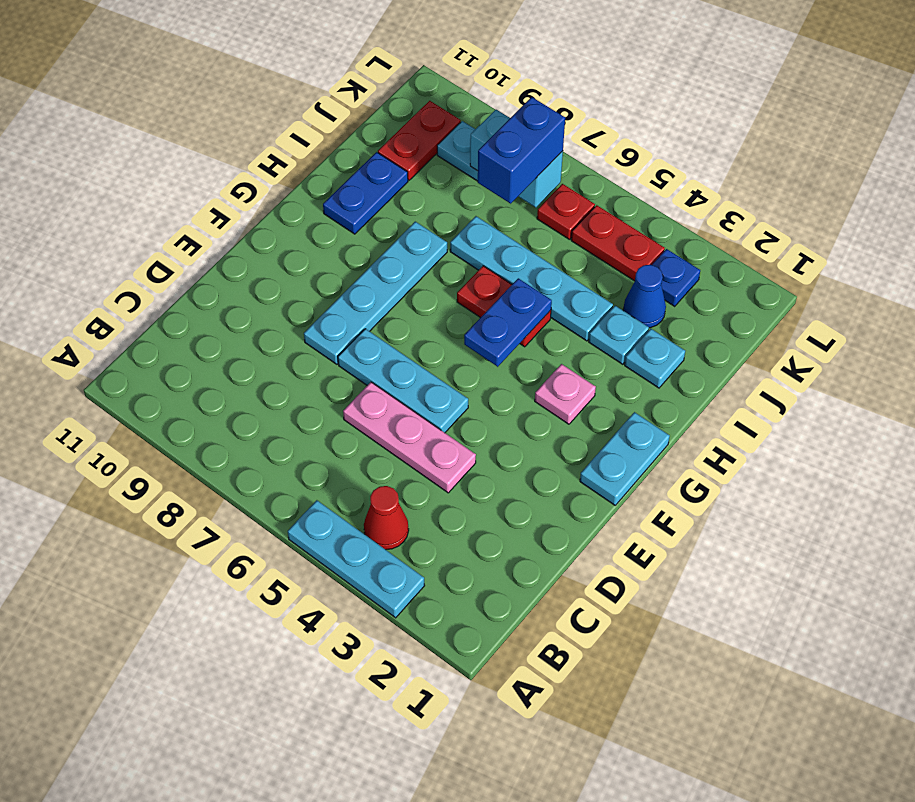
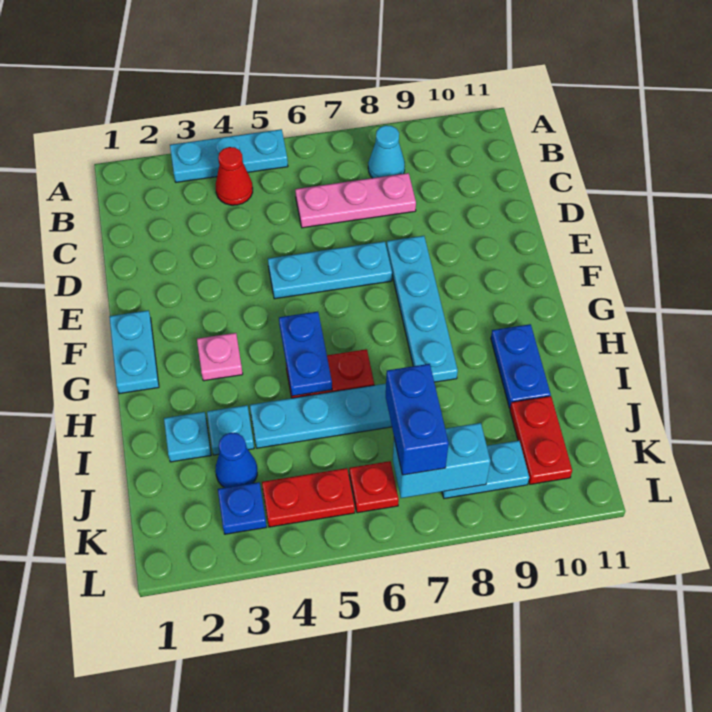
none -> cyan cone B8 level 1
pink plate D4:D6 level 1 -> pink plate C6:C8 level 1

